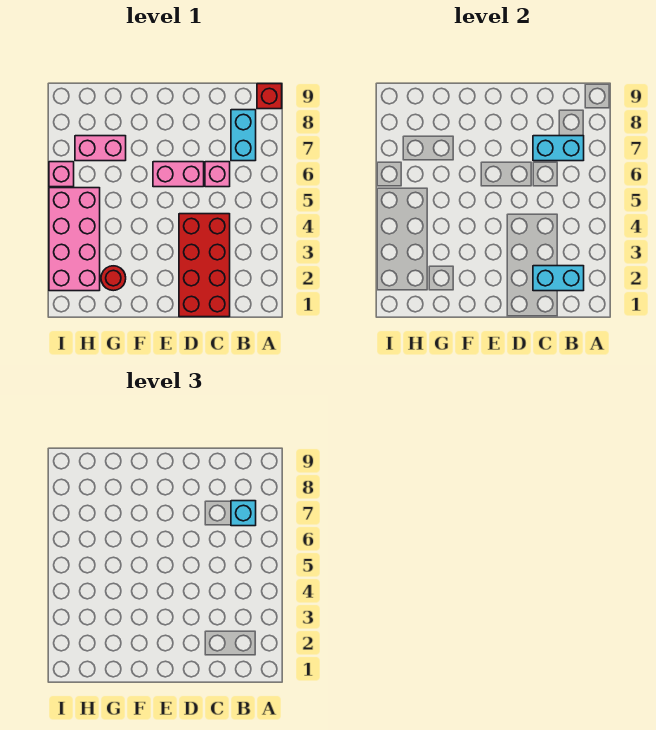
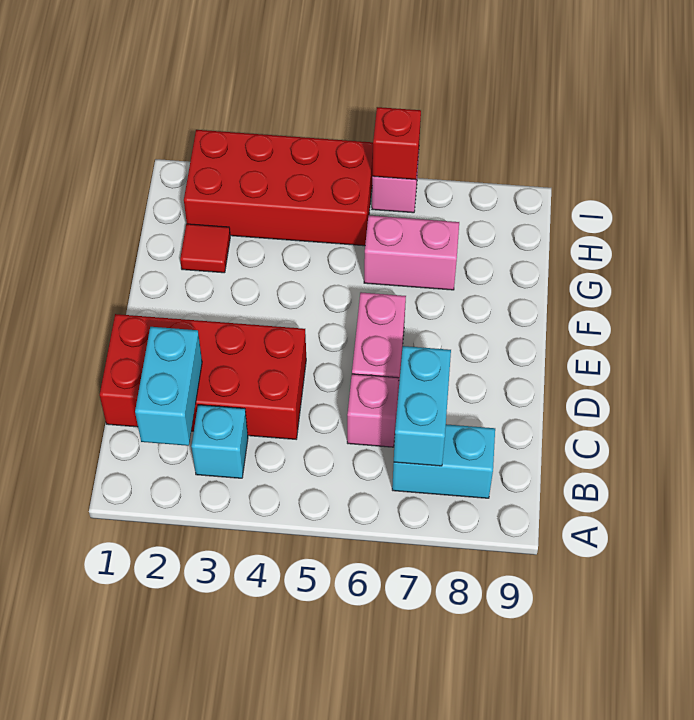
red brick A9 level 1 -> red brick I6 level 2
cyan brick B7 level 3 -> cyan brick B3 level 1
red round brick G2 level 1 -> red tile G2 level 1
pink brick G7:H7 level 1 -> pink brick G6:G7 level 1
pink brick H2:I5 level 1 -> red brick H2:I5 level 1

